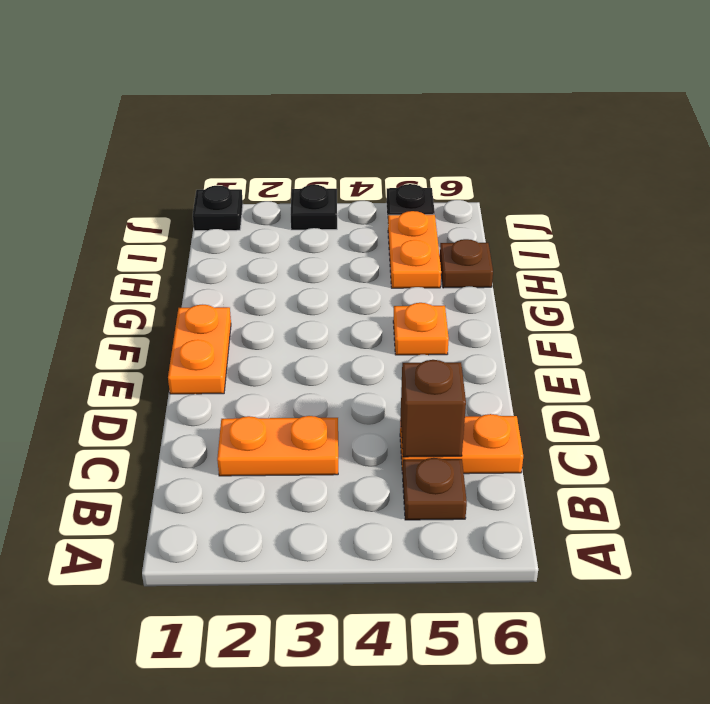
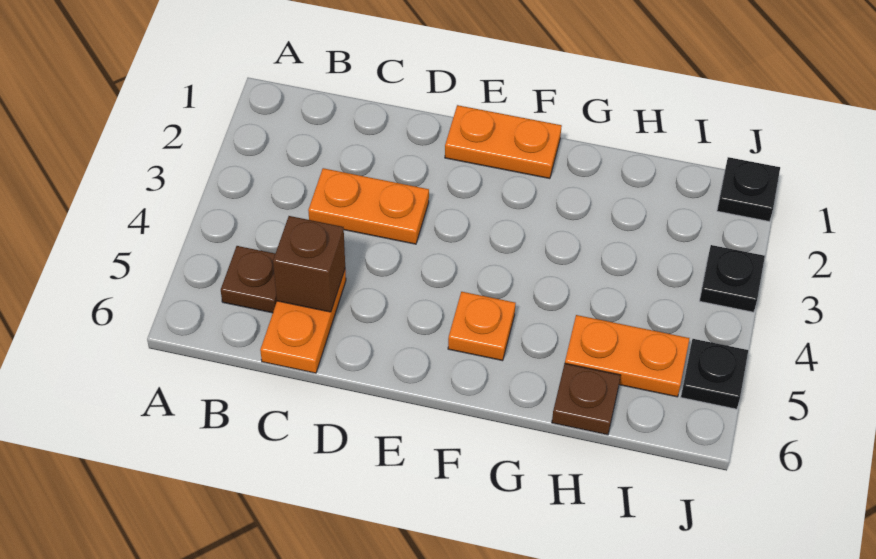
orange plate C2:C3 level 1 -> orange plate C3:D3 level 1

